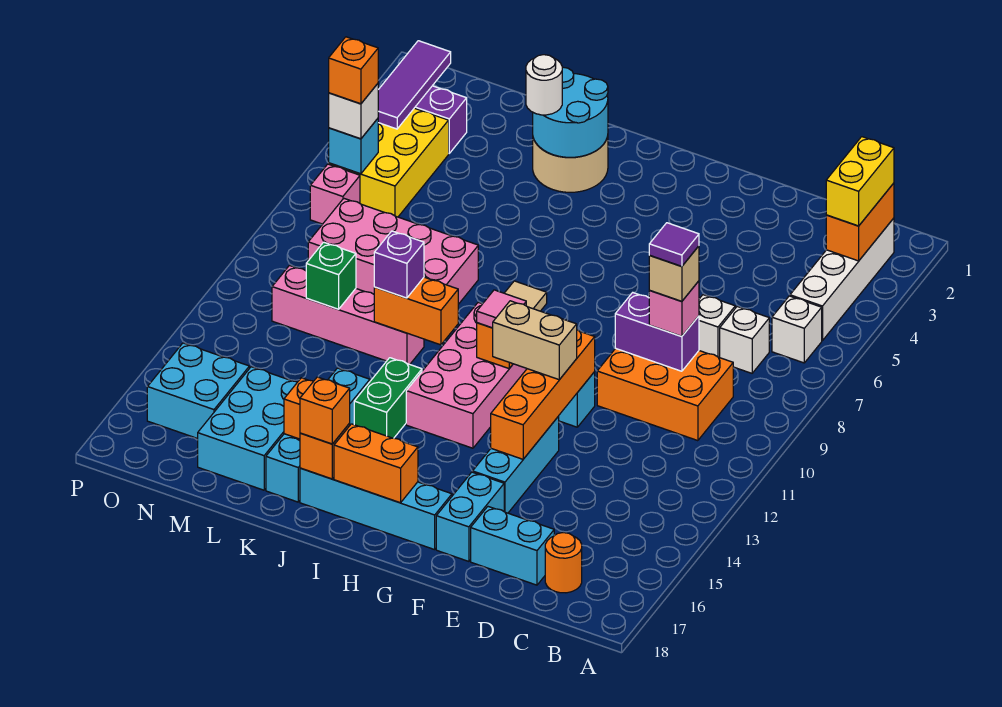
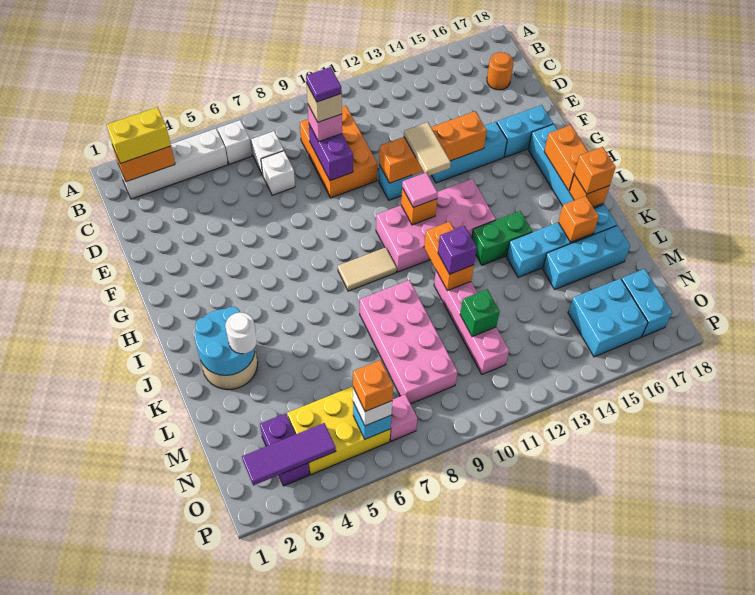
cyan brick D17:E17 level 1 -> cyan brick N17:O17 level 1
tan brick F12:G12 level 3 -> tan tile F12:G12 level 3
cyan brick L15:M17 level 1 -> cyan brick L15:L17 level 1

